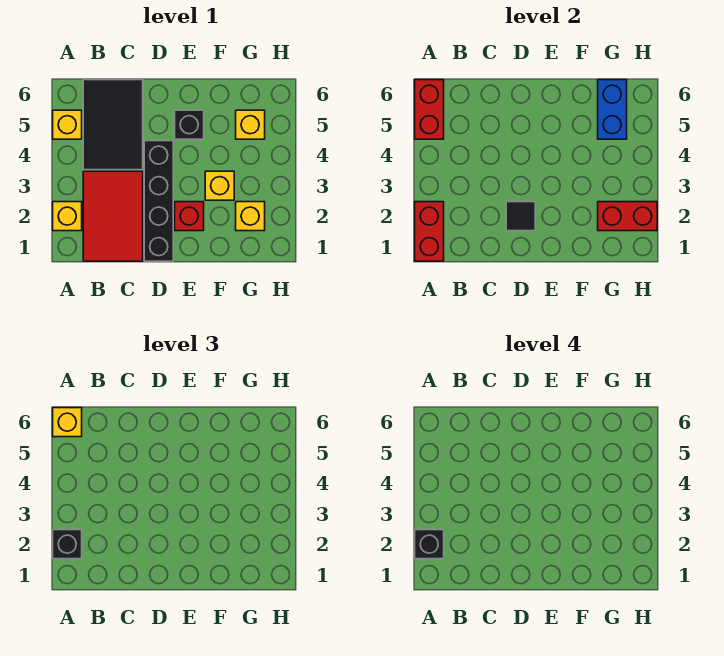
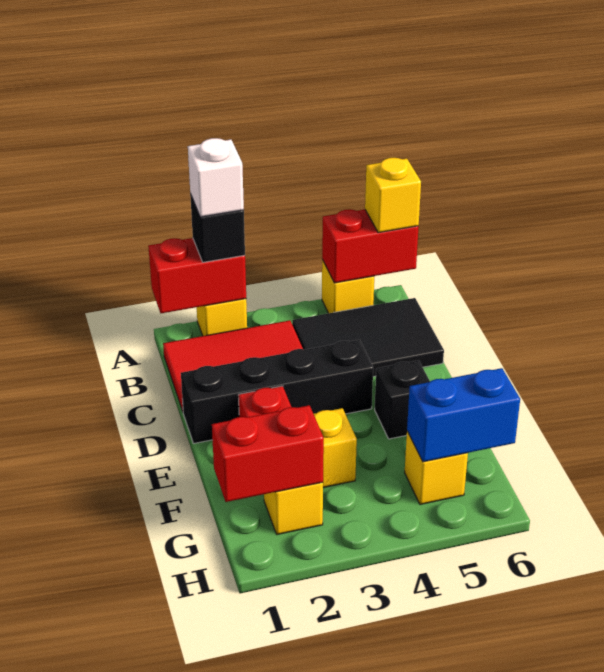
black brick A2 level 4 -> white brick A2 level 4
black tile D2 level 2 -> none
red brick G2:H2 level 2 -> red brick G1:G2 level 2

